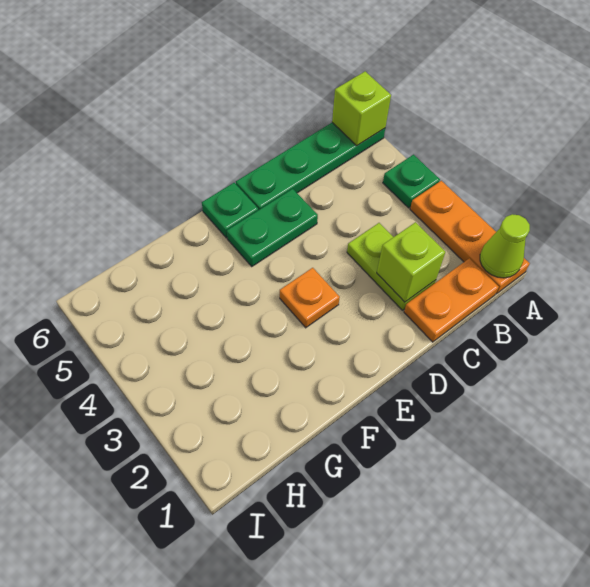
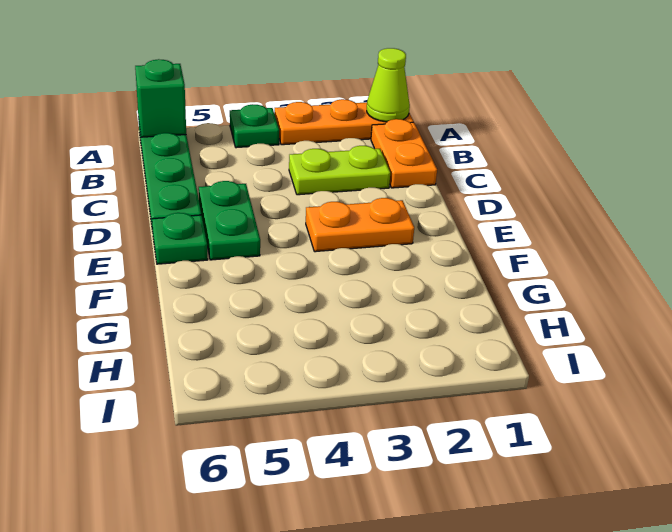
lime brick A6 level 2 -> green brick A6 level 2
lime brick C2 level 2 -> none
orange plate E3 level 1 -> orange plate E2:E3 level 1

